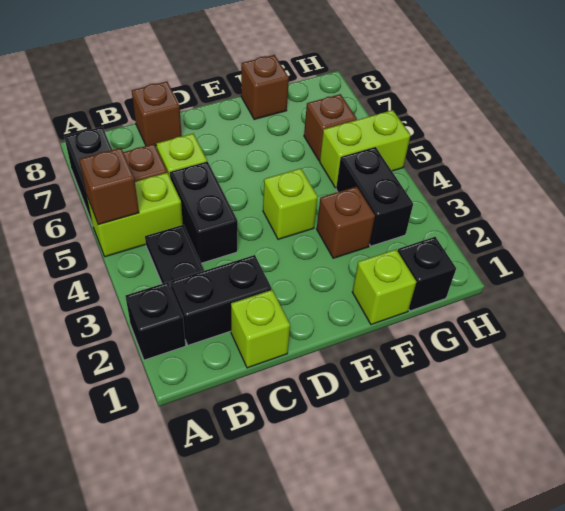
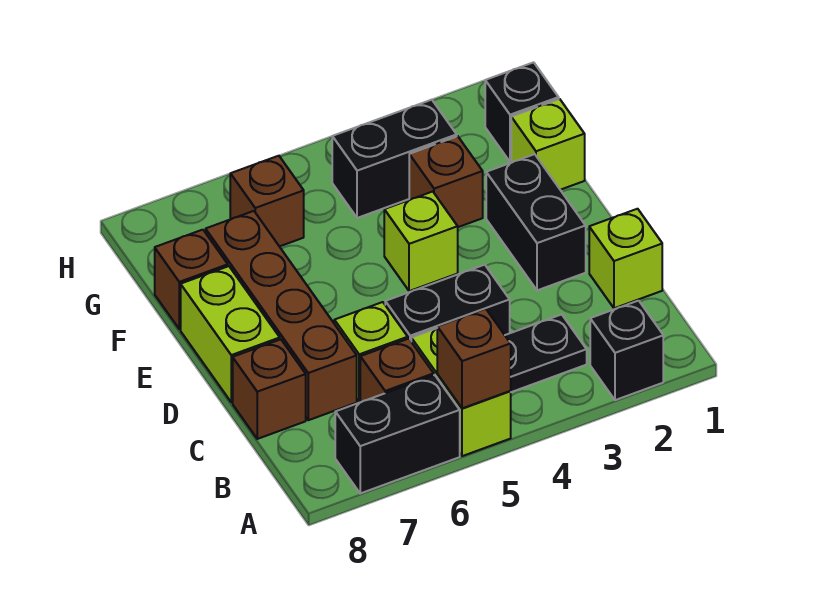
black brick B2:C2 level 1 -> black brick D2:E2 level 1
none -> brown brick C7:F7 level 1
lime brick G5:H5 level 1 -> lime brick D8:E8 level 1

